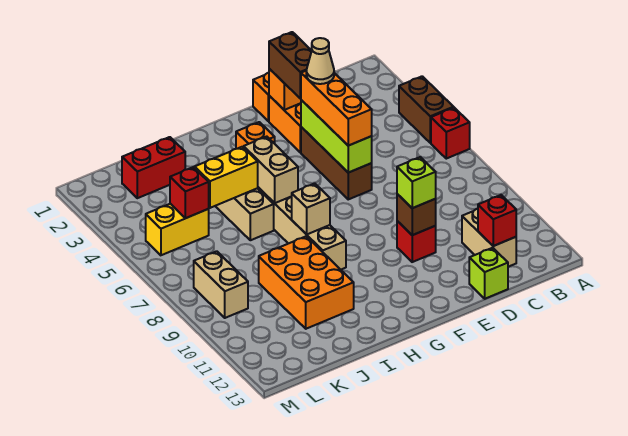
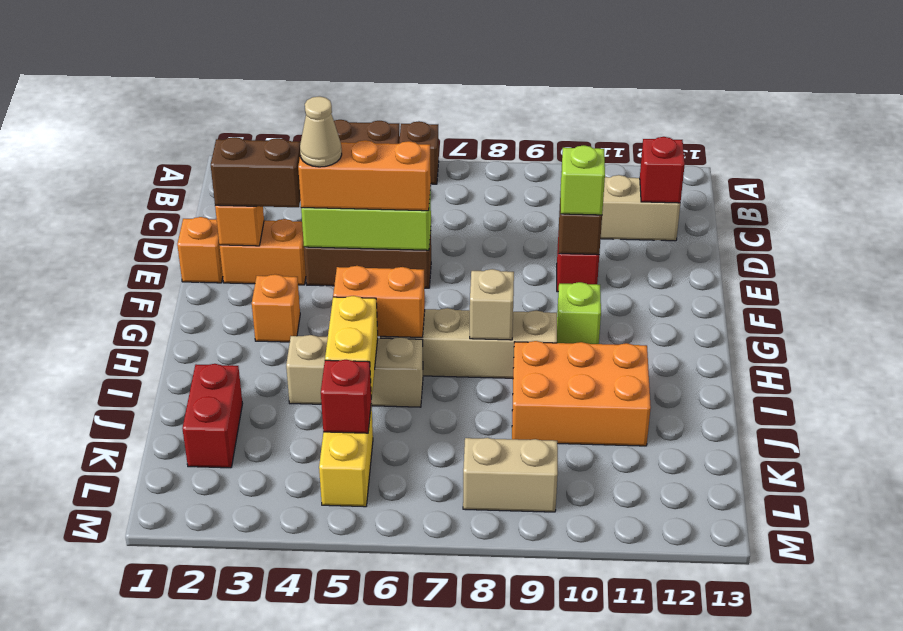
red brick A6 level 1 -> brown brick A6 level 1
lime brick D13 level 1 -> lime brick G10 level 1
tan brick H5:H6 level 2 -> orange brick H5:H6 level 2

